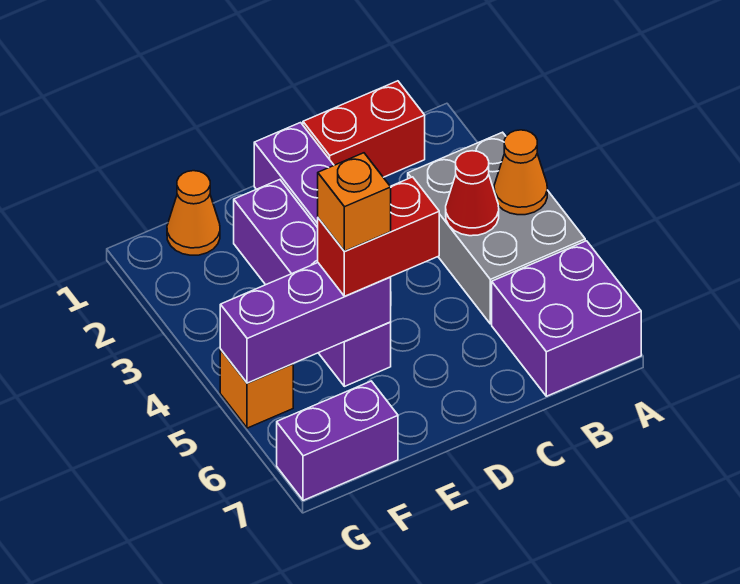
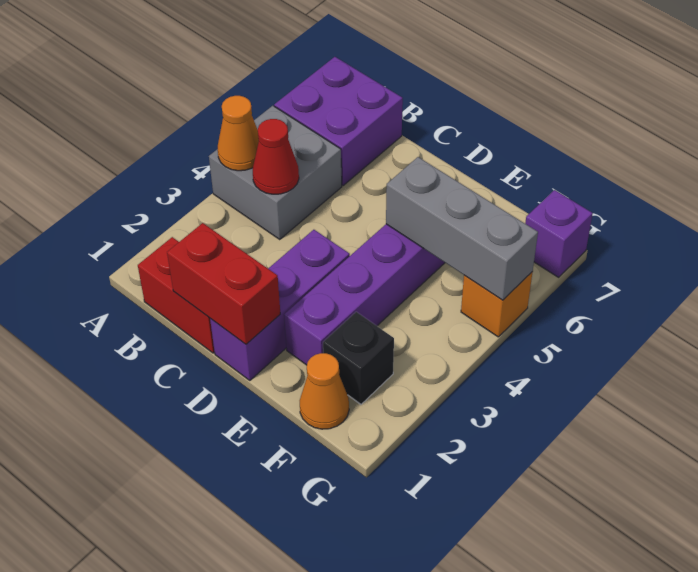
grey brick A3:B5 level 1 -> grey brick A4:B5 level 1
red brick D5:E5 level 3 -> red brick C1:D1 level 2
purple brick E5:G5 level 2 -> grey brick E5:G5 level 2
orange brick E5 level 4 -> none
none -> black brick F2 level 1
purple brick F7:G7 level 1 -> purple brick G7 level 1

